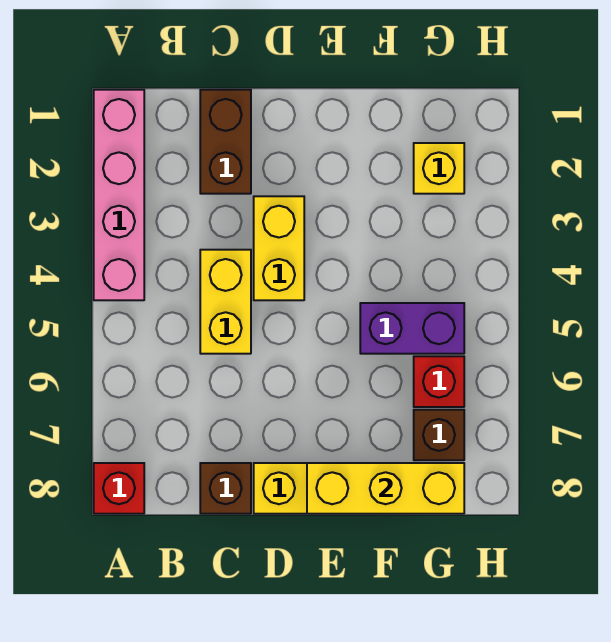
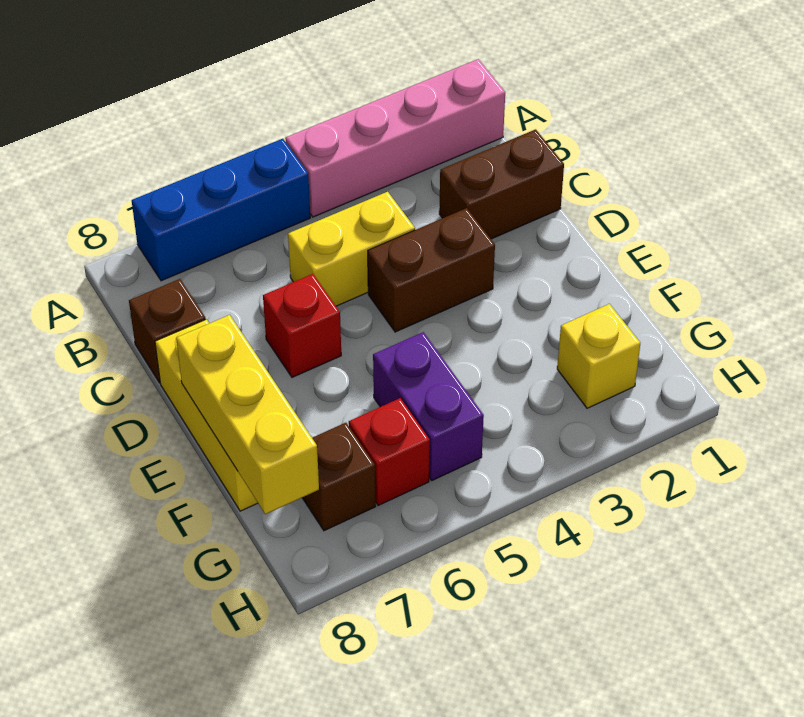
none -> blue brick A5:A7 level 1
red brick A8 level 1 -> red brick D6 level 1
yellow brick D3:D4 level 1 -> brown brick D3:D4 level 1

